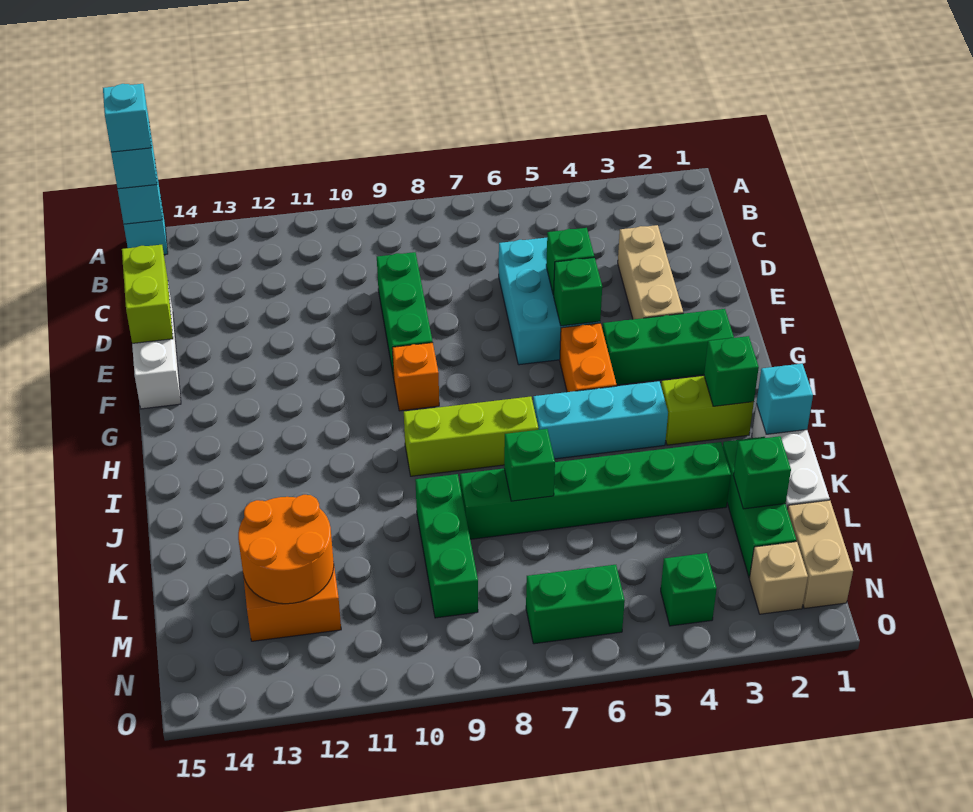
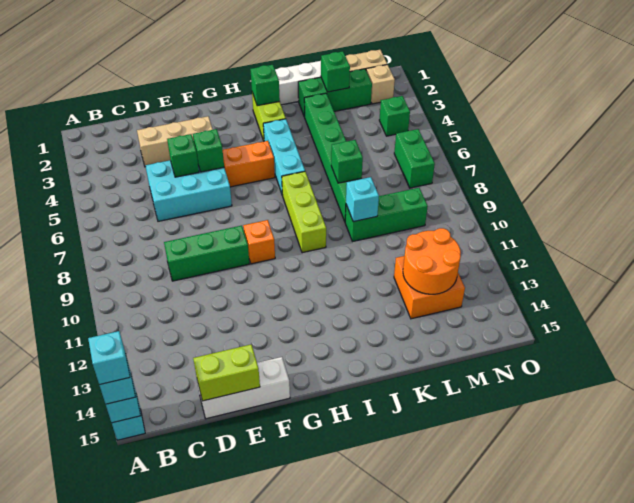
green brick G2:G4 level 1 -> none
cyan brick J1 level 2 -> cyan brick K9 level 2

